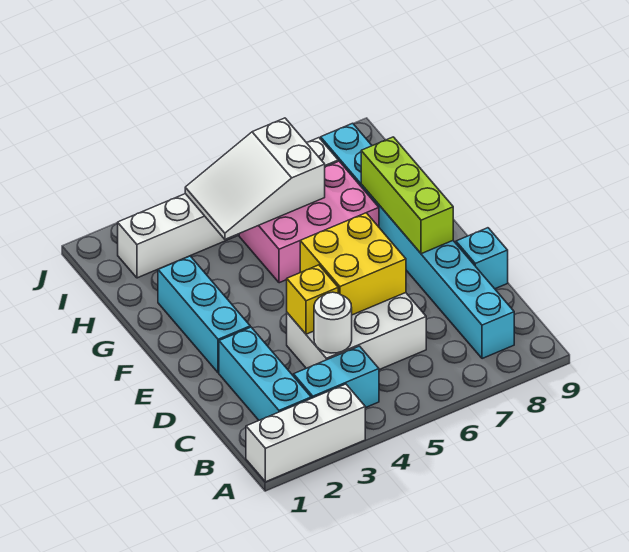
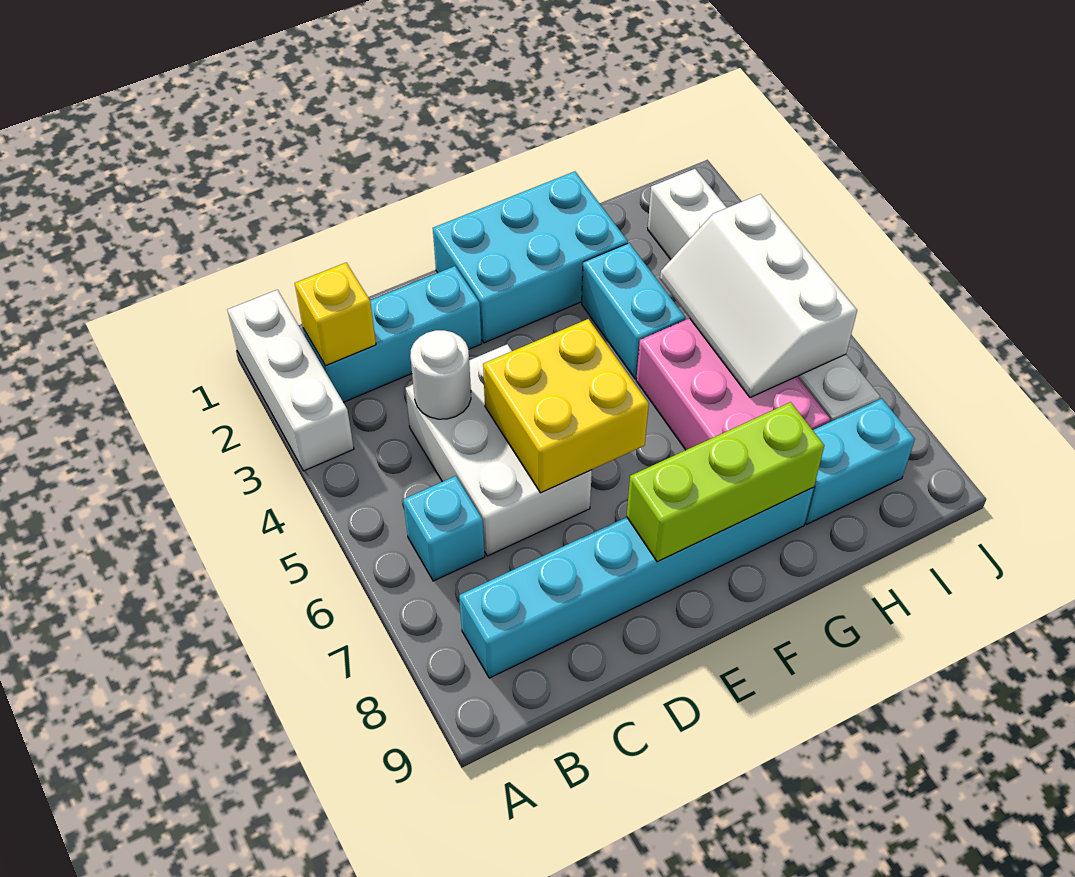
cyan brick B3:B4 level 1 -> cyan brick G3:G4 level 1
yellow brick D4 level 2 -> yellow brick B2 level 2
cyan brick D9 level 1 -> cyan brick B6 level 1
cyan brick E2:G2 level 1 -> cyan brick E1:G2 level 1
white slope H4:I6 level 2 top 6 -> white slope H4:I6 level 2 top I

